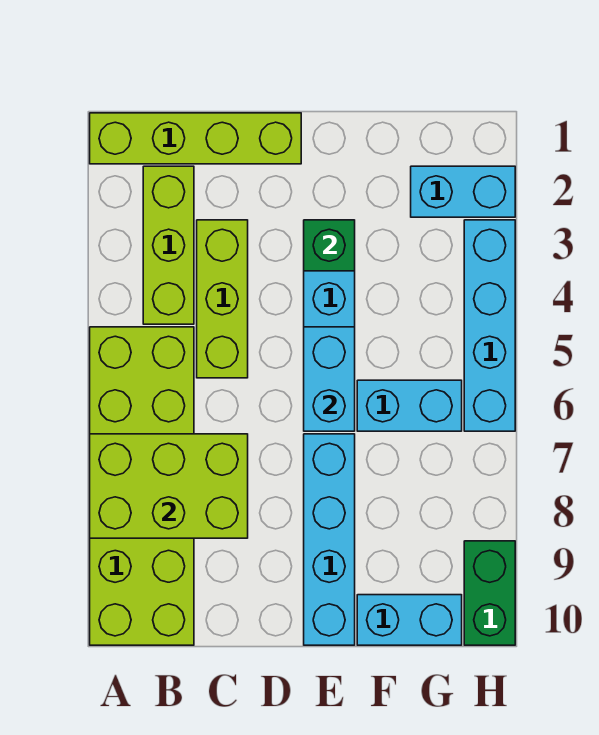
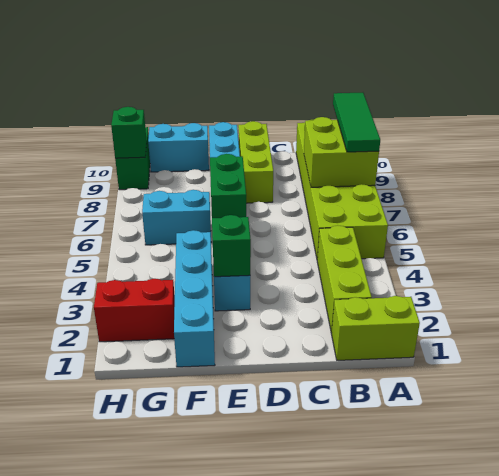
lime brick A1:D1 level 1 -> lime brick A1:B1 level 1
lime brick A7:C8 level 2 -> lime brick A7:B8 level 2
none -> green tile A7:A9 level 3
lime brick C3:C5 level 1 -> lime brick D8:D10 level 1
cyan brick E5:E6 level 2 -> green brick E5:E6 level 2
cyan brick G2:H2 level 1 -> red brick G2:H2 level 1
cyan brick H3:H6 level 1 -> cyan brick F1:F4 level 1
none -> green brick H9 level 2

